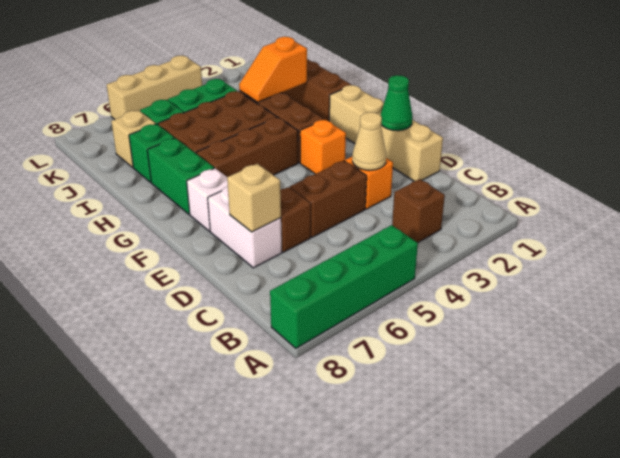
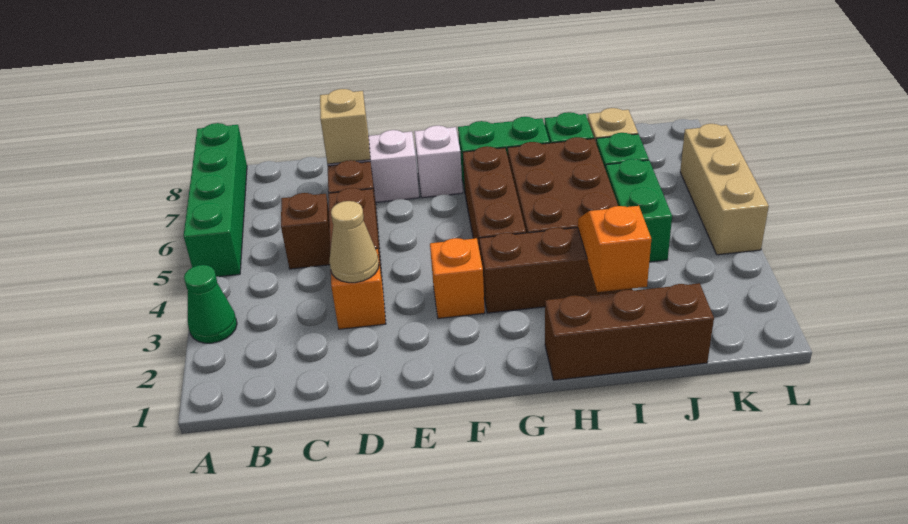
brown brick B3 level 1 -> brown brick C5 level 1
tan brick D1:G1 level 1 -> none
green cone E1 level 2 -> green cone A3 level 1

